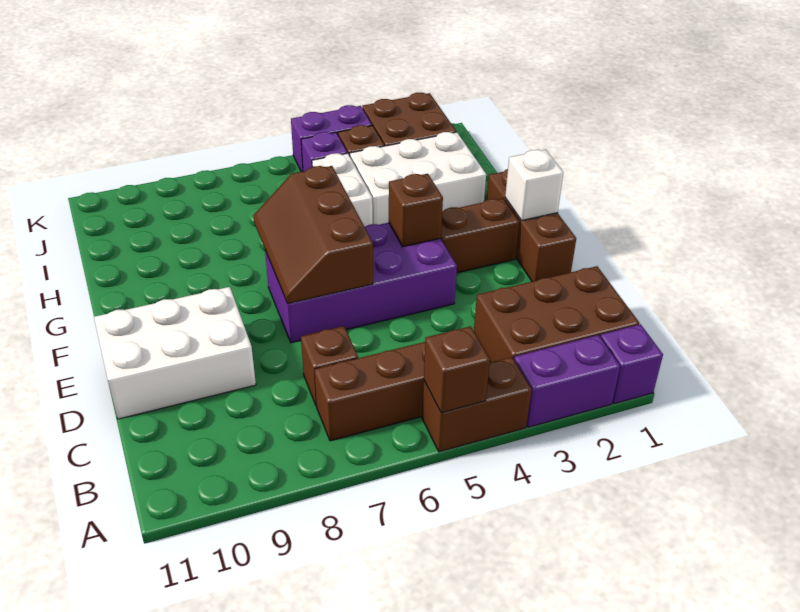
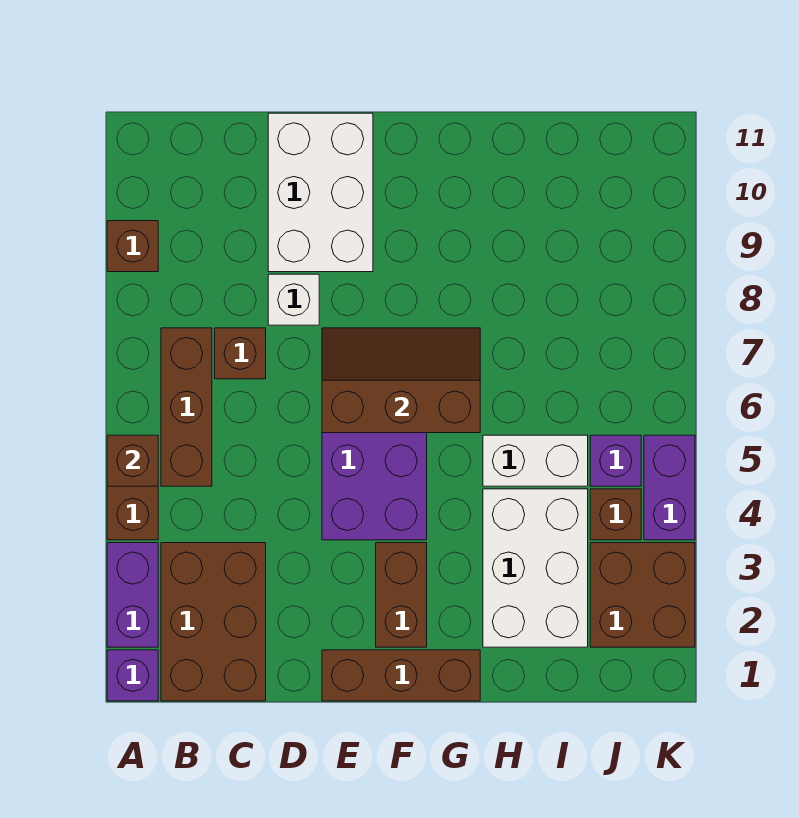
white brick F1 level 2 -> white brick D8 level 1
brown brick F4 level 2 -> brown brick A9 level 1

